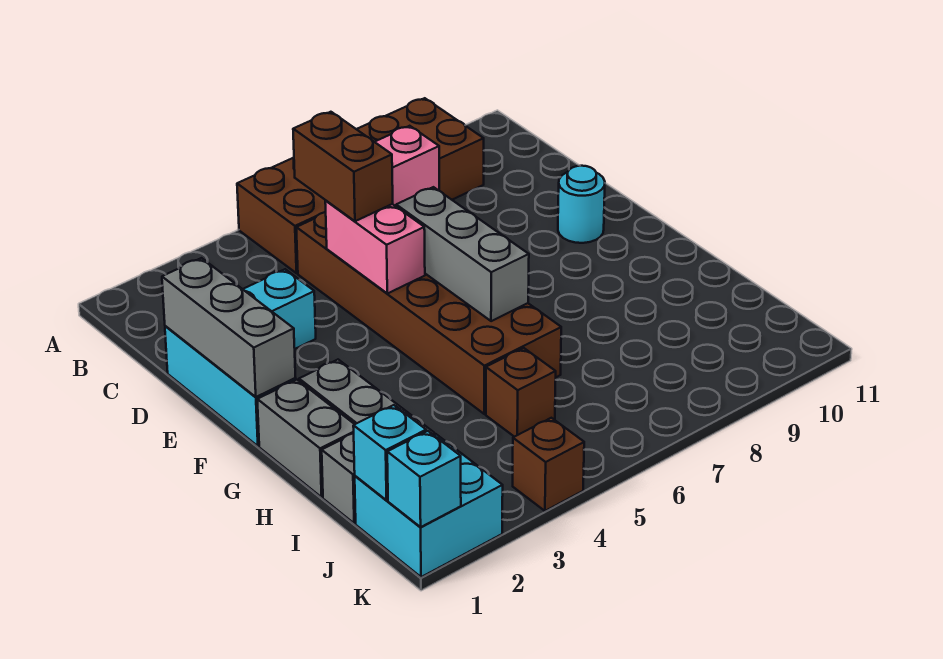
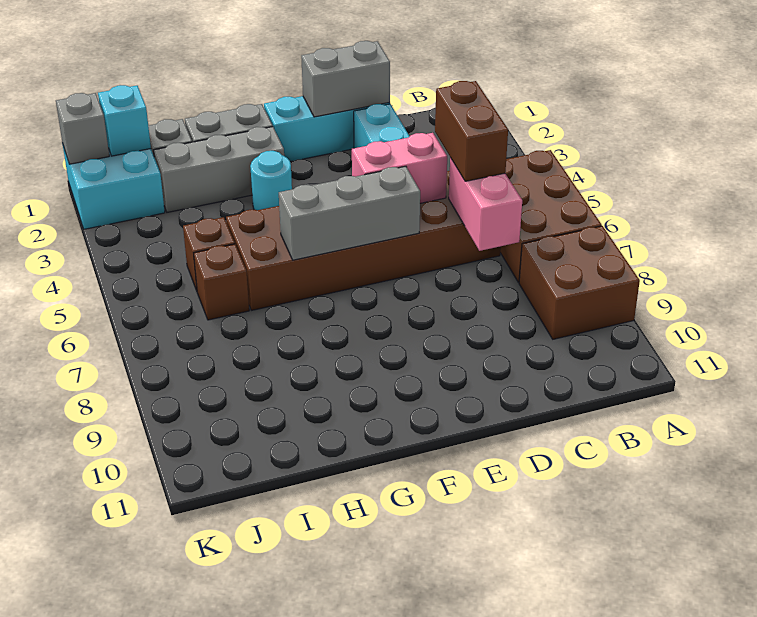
brown brick C5:D5 level 3 -> brown brick C5:C6 level 3
grey brick D1:F1 level 2 -> grey brick D1:E1 level 2
cyan round brick E10 level 1 -> cyan round brick G3 level 1
cyan brick K1 level 2 -> grey brick K1 level 2
brown brick K4 level 1 -> brown brick I6 level 1

